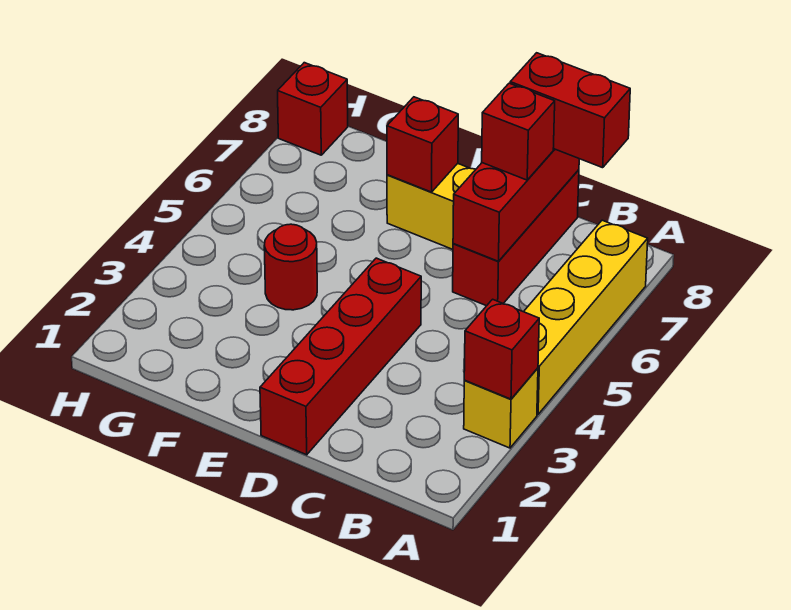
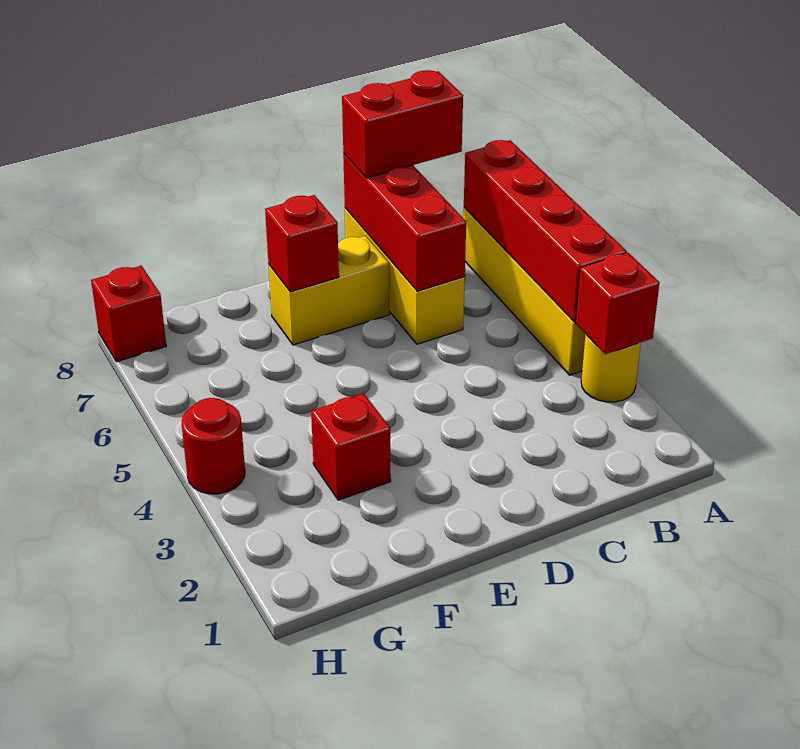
yellow brick A3 level 1 -> yellow round brick A3 level 1
red brick C6:C8 level 1 -> yellow brick C6:C8 level 1
red brick C7 level 3 -> red brick F3 level 1
red brick D1:D4 level 1 -> red brick A4:A7 level 2
red round brick F4 level 1 -> red round brick H4 level 1

